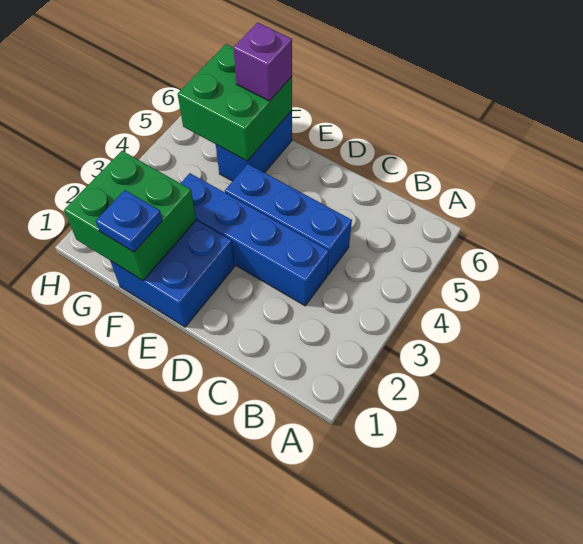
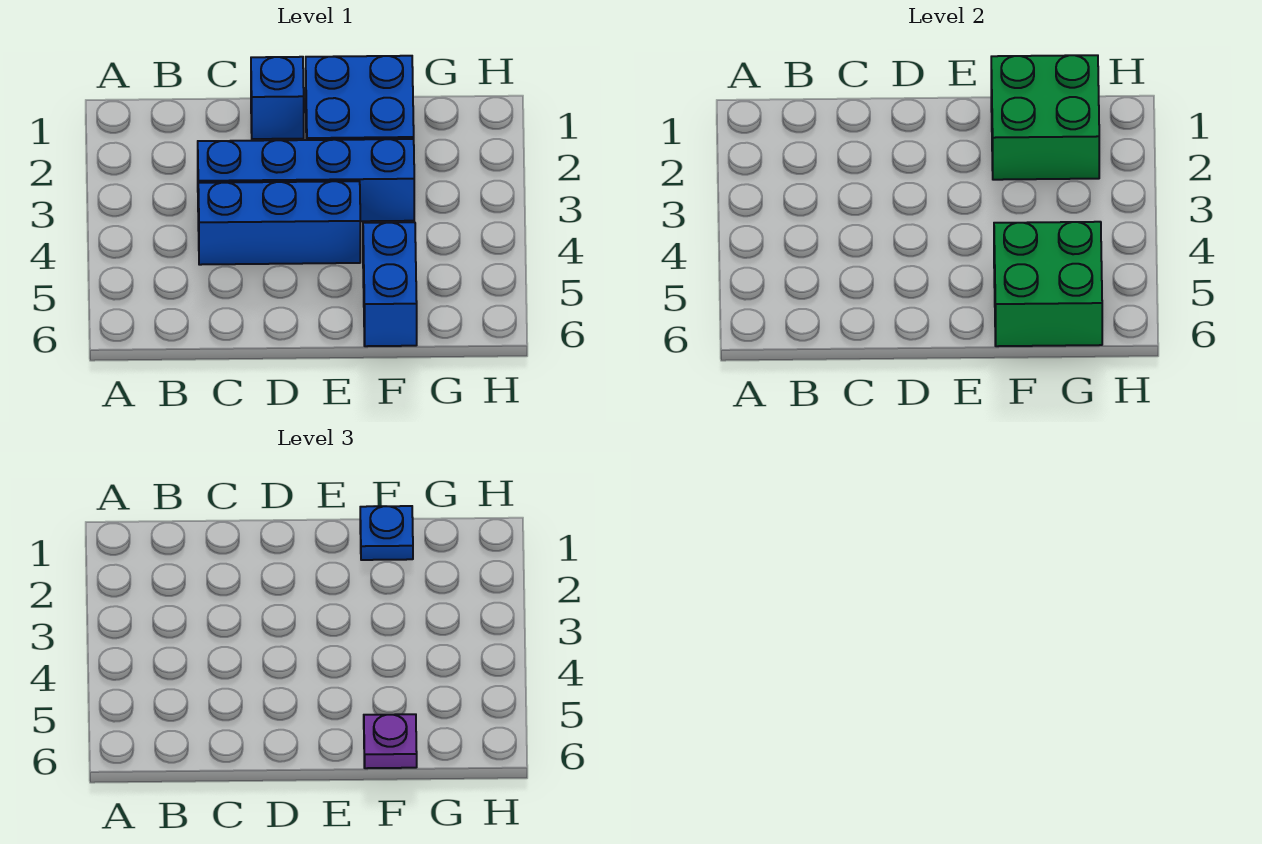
none -> blue brick D1 level 1
purple brick F6 level 3 -> purple plate F6 level 3

